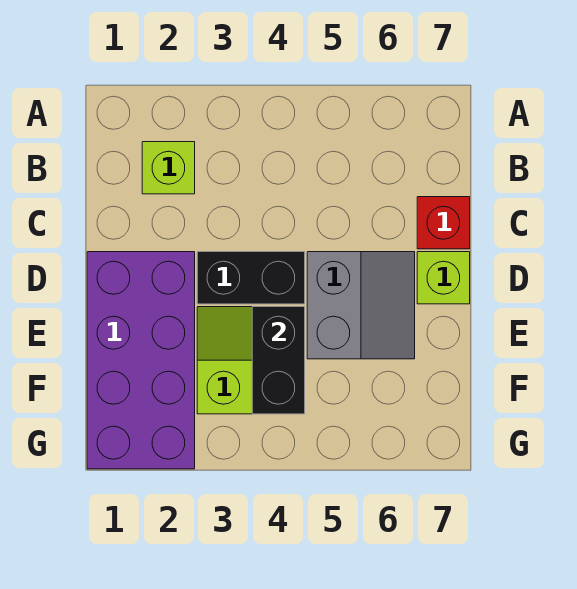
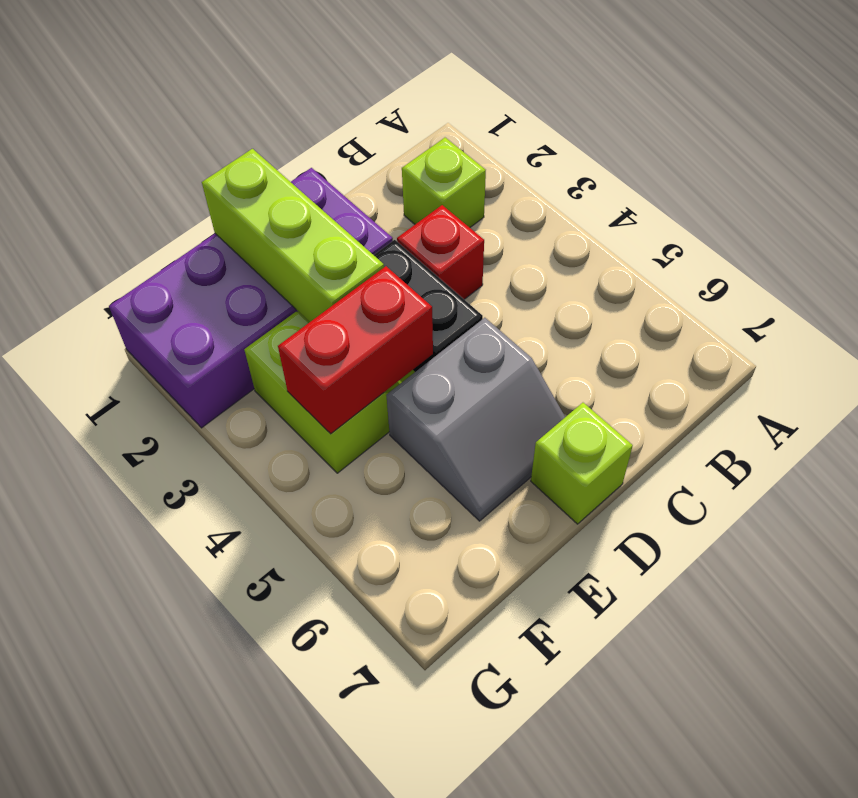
red brick C7 level 1 -> red brick C3 level 1
none -> lime brick E1:E3 level 2
black brick E4:F4 level 2 -> red brick E4:F4 level 2

